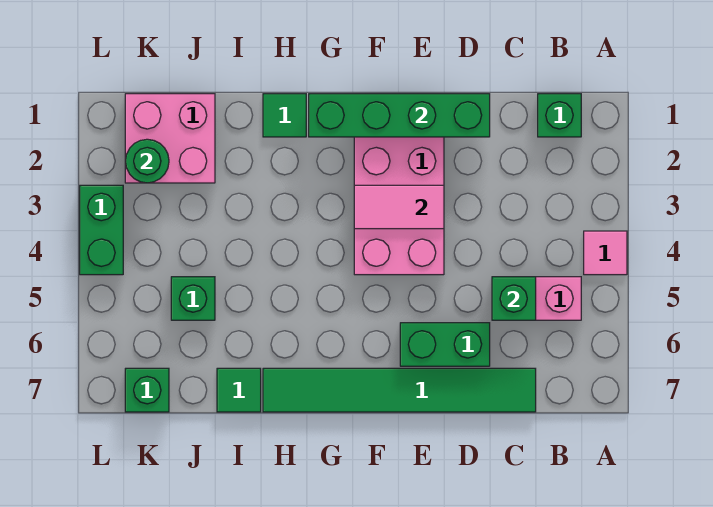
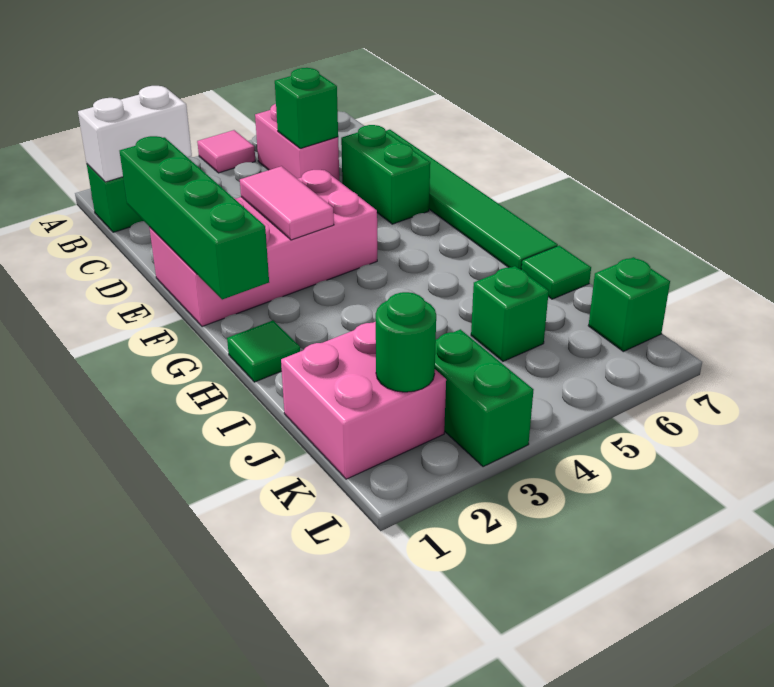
none -> white brick B1:B2 level 2
green brick L3:L4 level 1 -> green brick K3:L3 level 1

